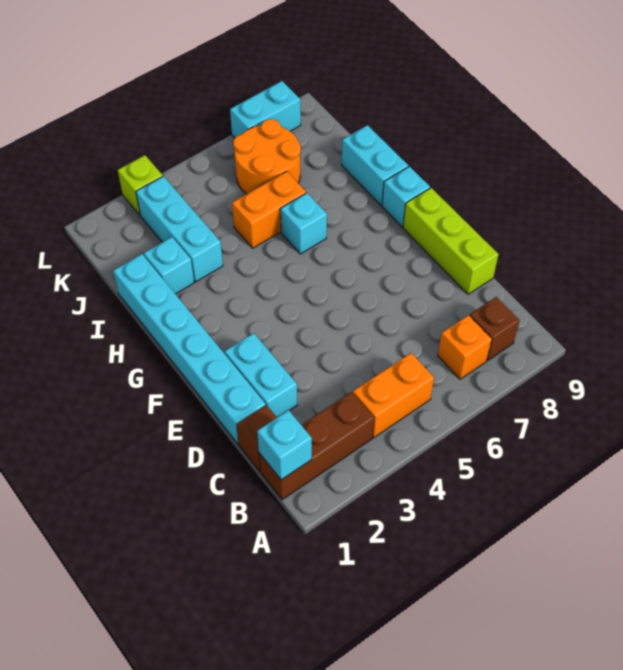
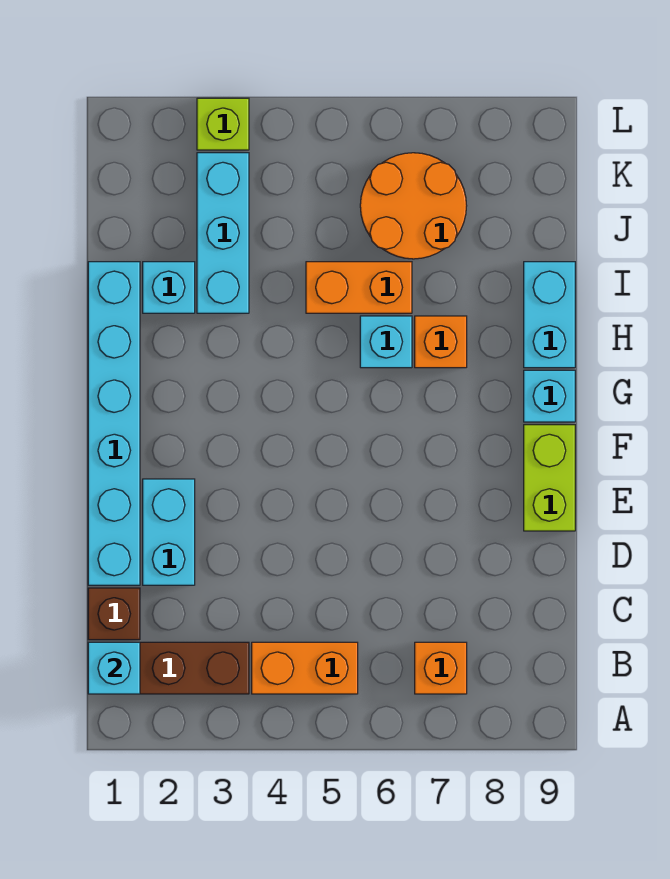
brown brick B8 level 1 -> none
lime brick D9:F9 level 1 -> lime brick E9:F9 level 1
none -> orange brick H7 level 1
cyan brick L7:L8 level 1 -> none

